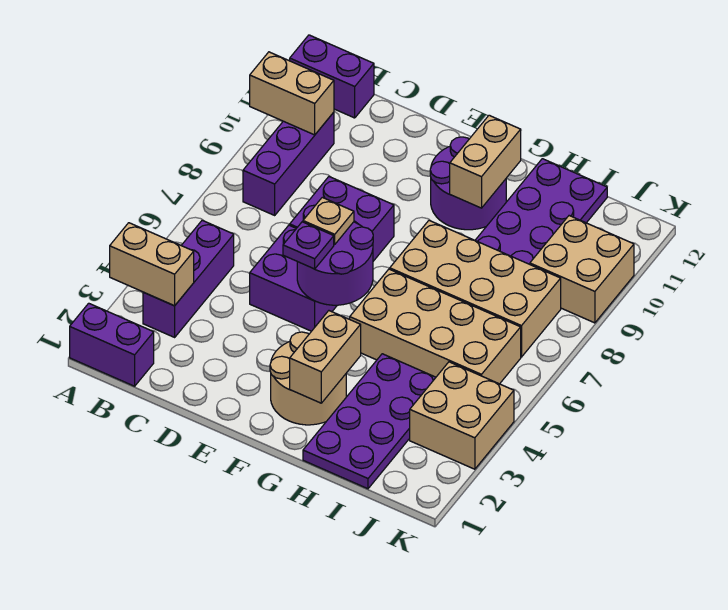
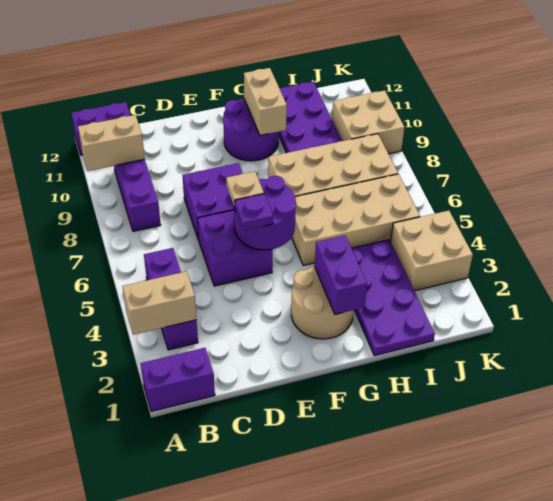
tan brick G2:G3 level 2 -> purple brick G2:G3 level 2

